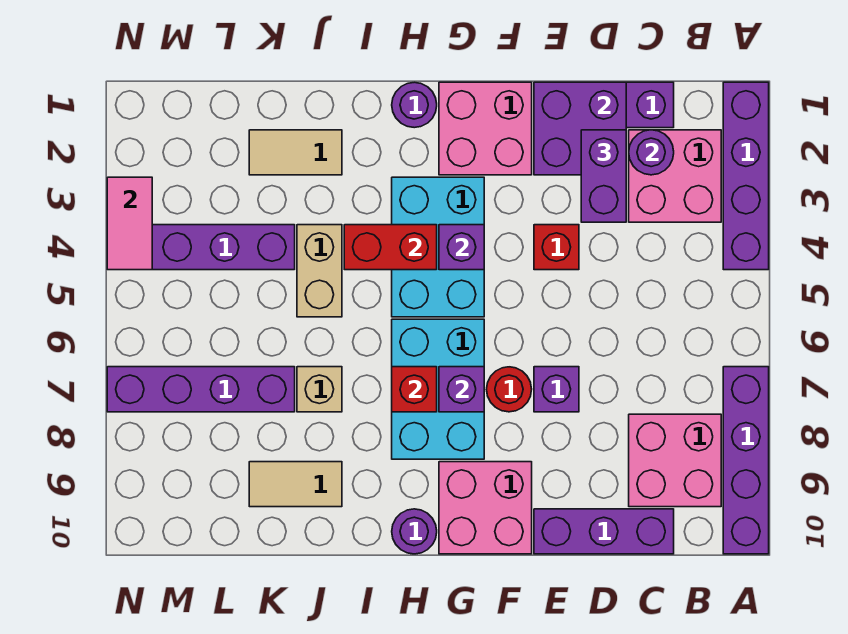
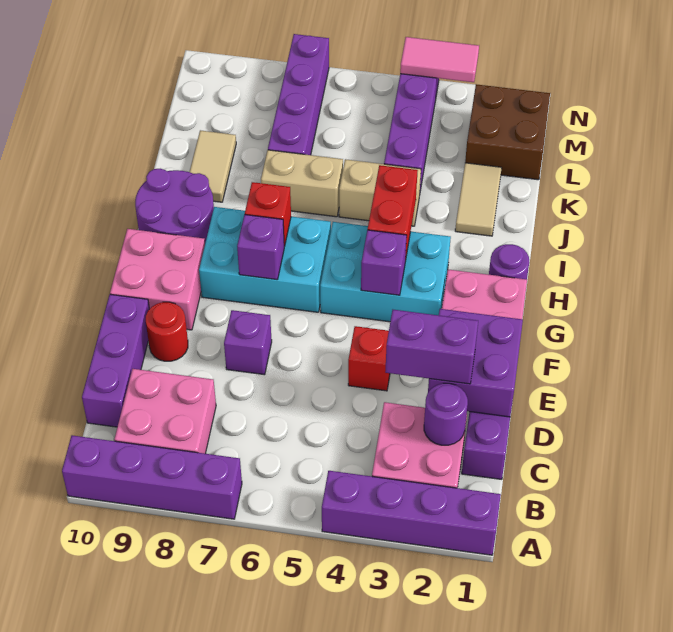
red round brick F7 level 1 -> red round brick E9 level 1
purple round brick H10 level 1 -> purple round brick H9:I10 level 1
tan brick J7 level 1 -> tan brick J6:J7 level 1
none -> brown brick L1:M2 level 1

